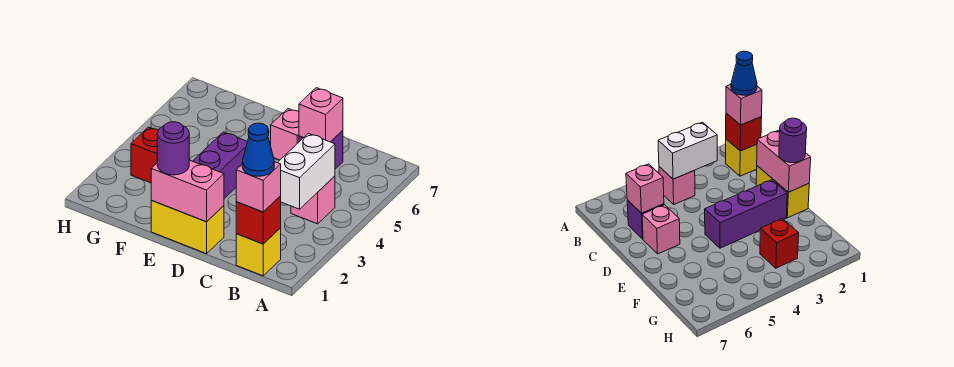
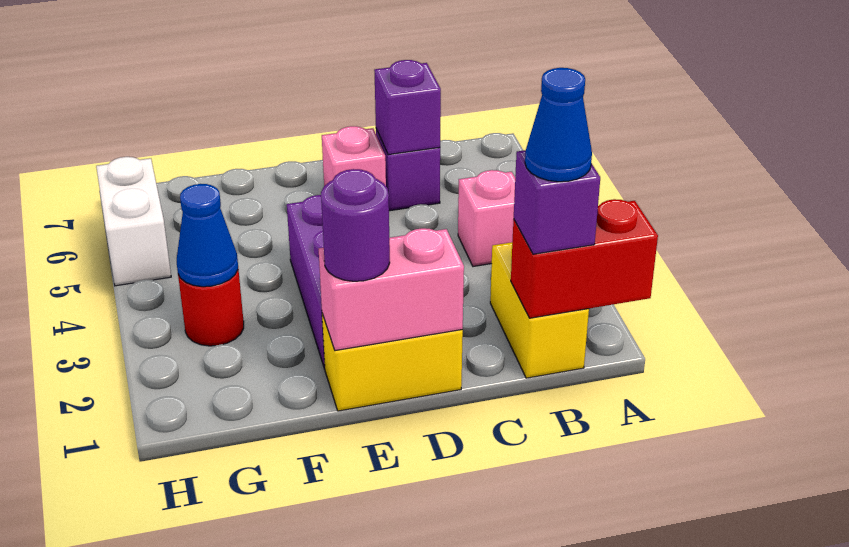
yellow brick B1 level 1 -> yellow brick B1:B2 level 1
red brick B1 level 2 -> red brick A1:B1 level 2
pink brick B1 level 3 -> purple brick B1 level 3
white brick B3:B4 level 2 -> white brick H5:H6 level 1
pink brick C6 level 2 -> purple brick C6 level 2
red brick G3 level 1 -> red round brick G3 level 1
none -> blue cone G3 level 2

